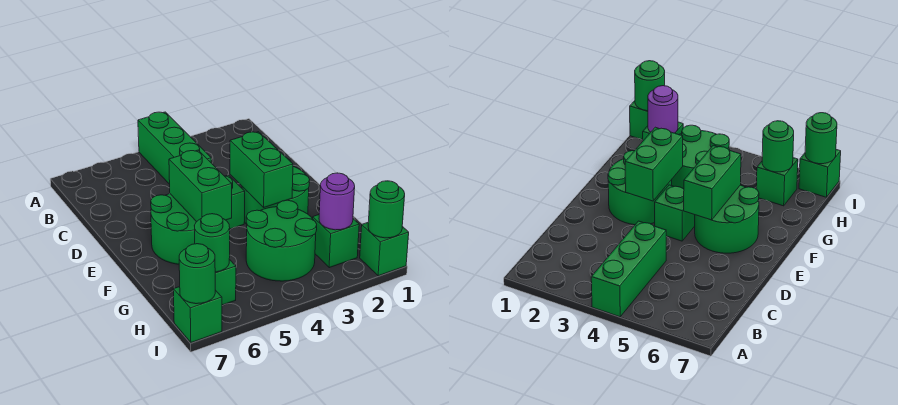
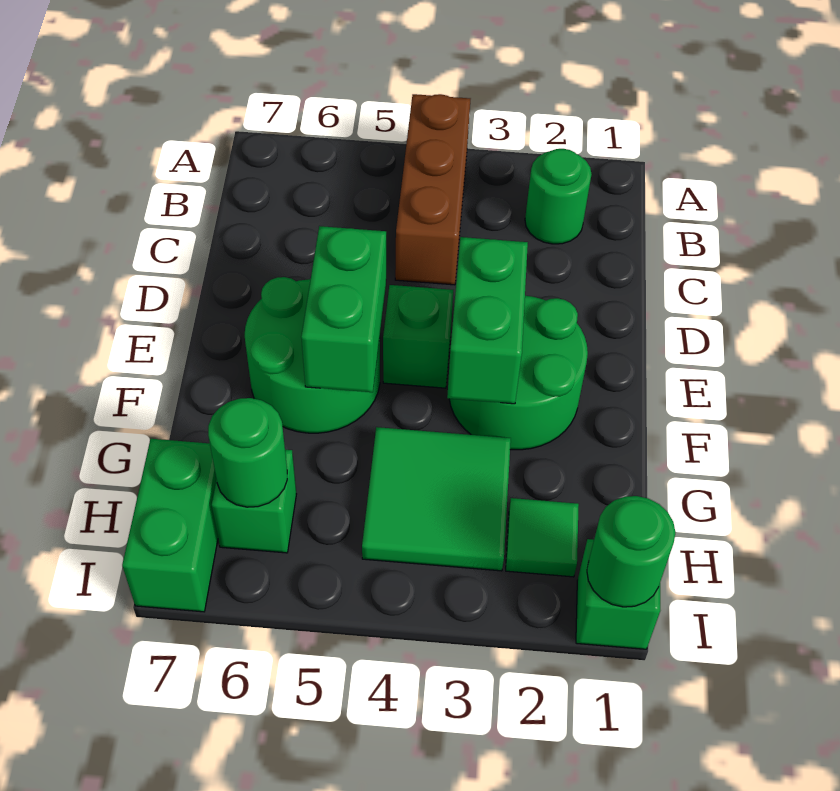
green brick A4:C4 level 1 -> brown brick A4:C4 level 1
green round brick G3:H4 level 1 -> green tile G3:H4 level 1
green brick H2 level 1 -> green tile H2 level 1
purple round brick H2 level 2 -> none
green brick I7 level 1 -> green brick H7:I7 level 1
green round brick I7 level 2 -> green round brick B2 level 1

